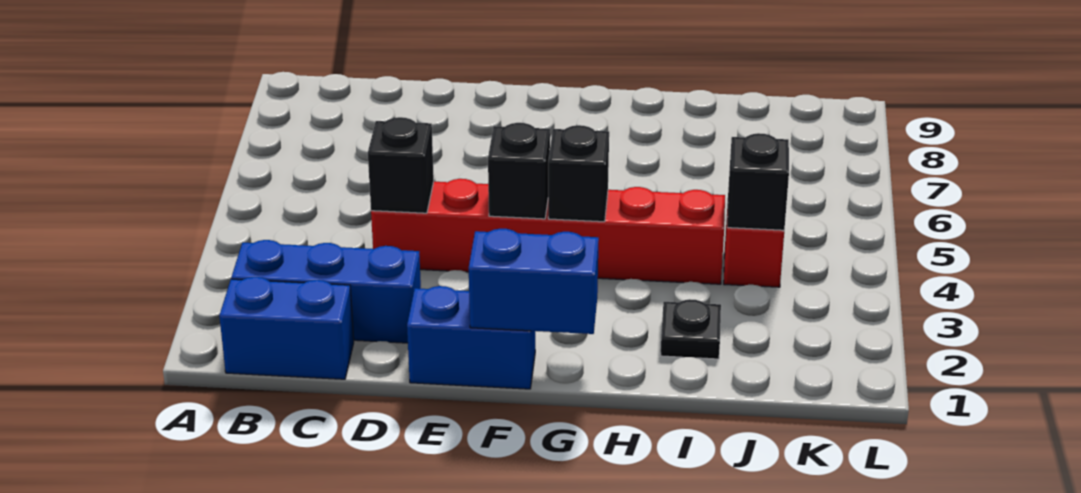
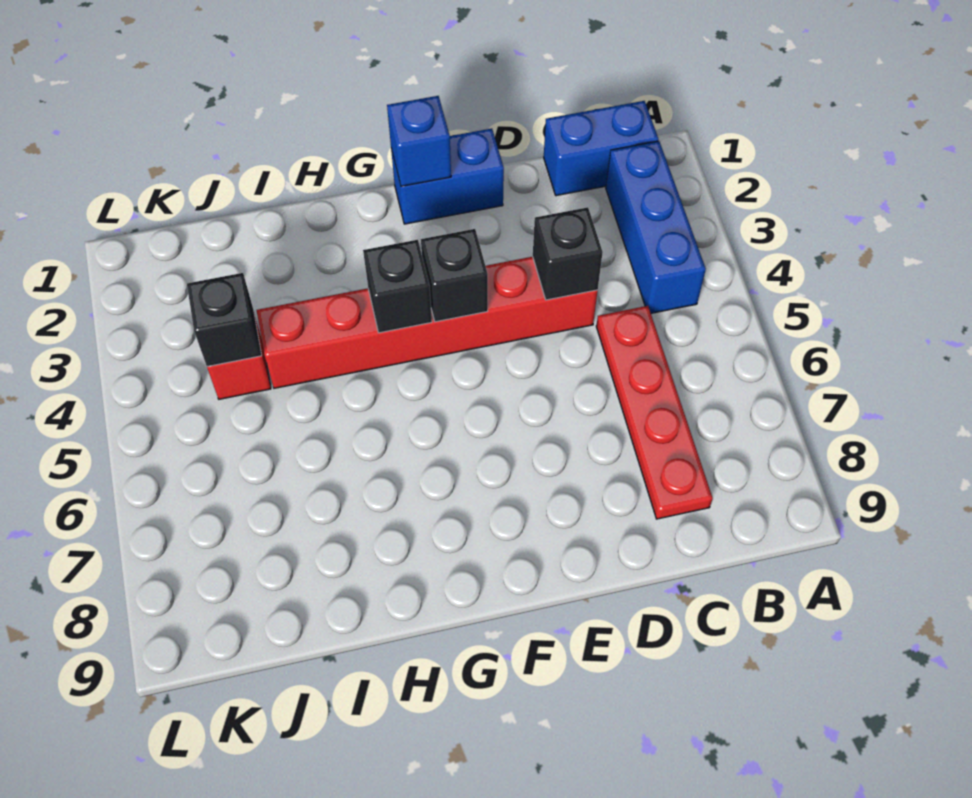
blue brick B2:D2 level 1 -> blue brick B2:B4 level 1
none -> red plate C5:C8 level 1
blue brick F1:G1 level 2 -> blue brick F1 level 2
black plate I2 level 1 -> none

